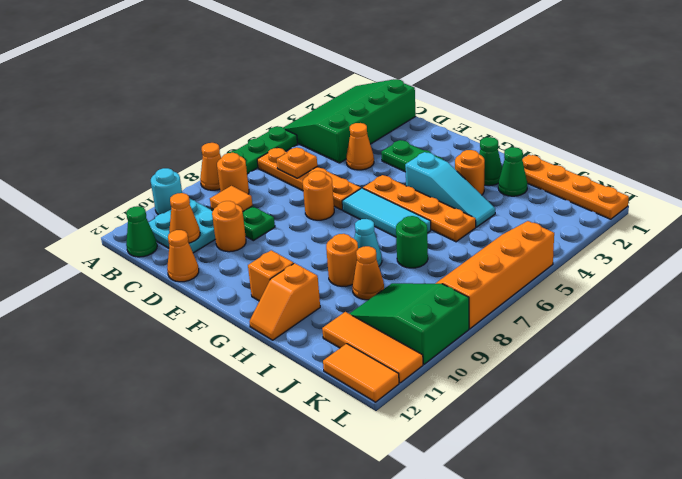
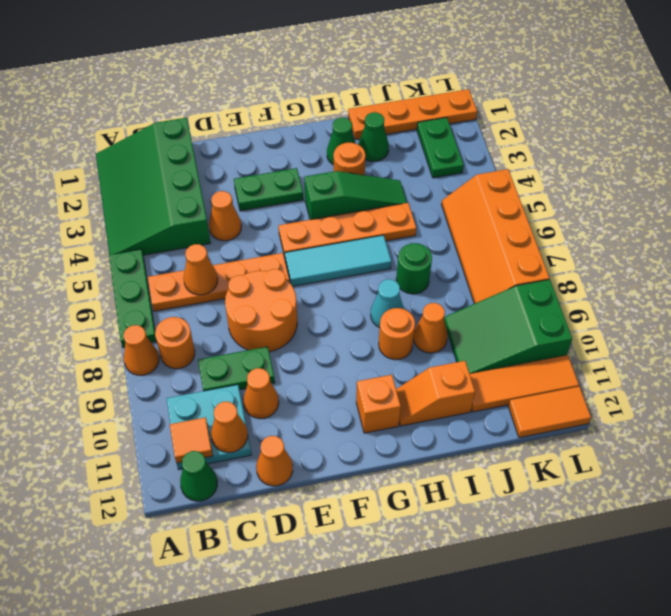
cyan round brick A10 level 1 -> none
orange plate C6 level 2 -> orange cone C6 level 2
orange tile C9 level 2 -> orange tile B11 level 2
orange round brick D10 level 1 -> orange cone D10 level 1
orange round brick E7 level 1 -> orange round brick D7:E8 level 1
cyan slope G4:I4 level 1 top G -> green slope G4:I4 level 1 top G
orange slope H11:H12 level 1 top 11 -> orange slope H11:I11 level 1 top I
none -> green plate K2:K3 level 1

